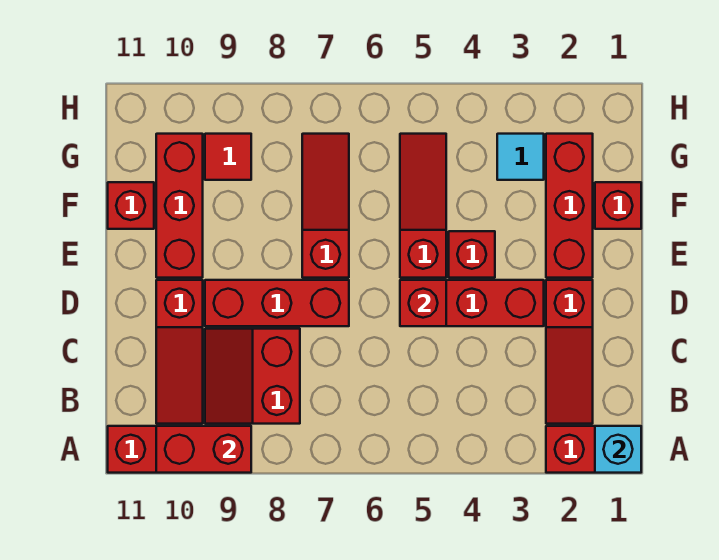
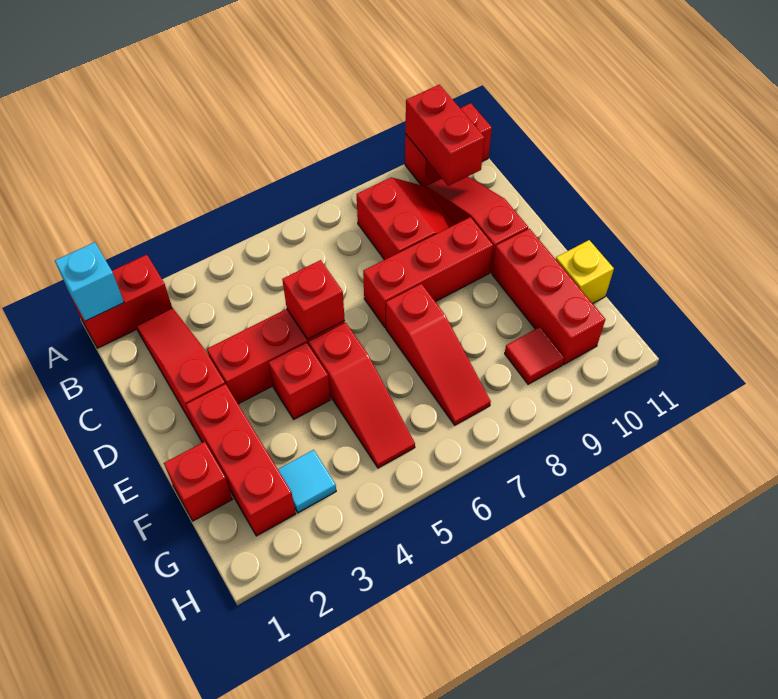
red brick A9:A10 level 2 -> red brick A10:B10 level 2
red brick F11 level 1 -> yellow brick F11 level 1

